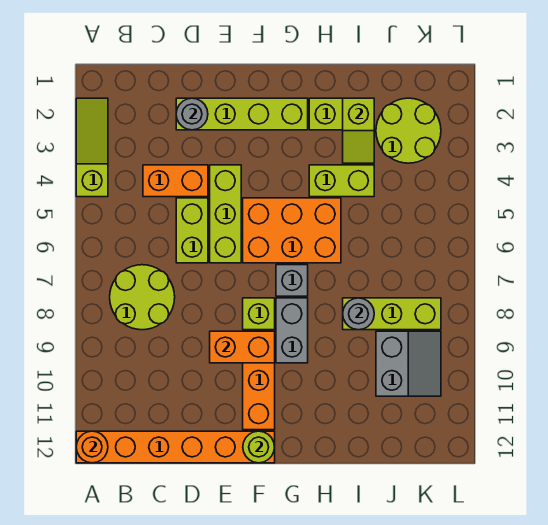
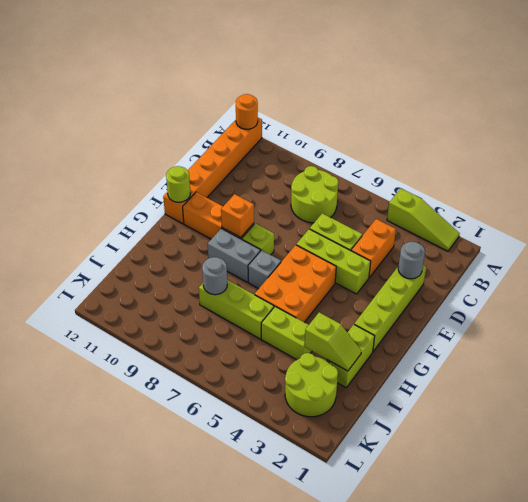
orange brick E9:F9 level 2 -> orange brick F9 level 2
lime brick H4:I4 level 1 -> lime brick I4:I5 level 1
lime slope I2:I3 level 2 top 2 -> lime slope I2:I3 level 2 top 3
lime brick I8:K8 level 1 -> lime brick I6:I8 level 1
grey slope J9:K10 level 1 top J -> none

